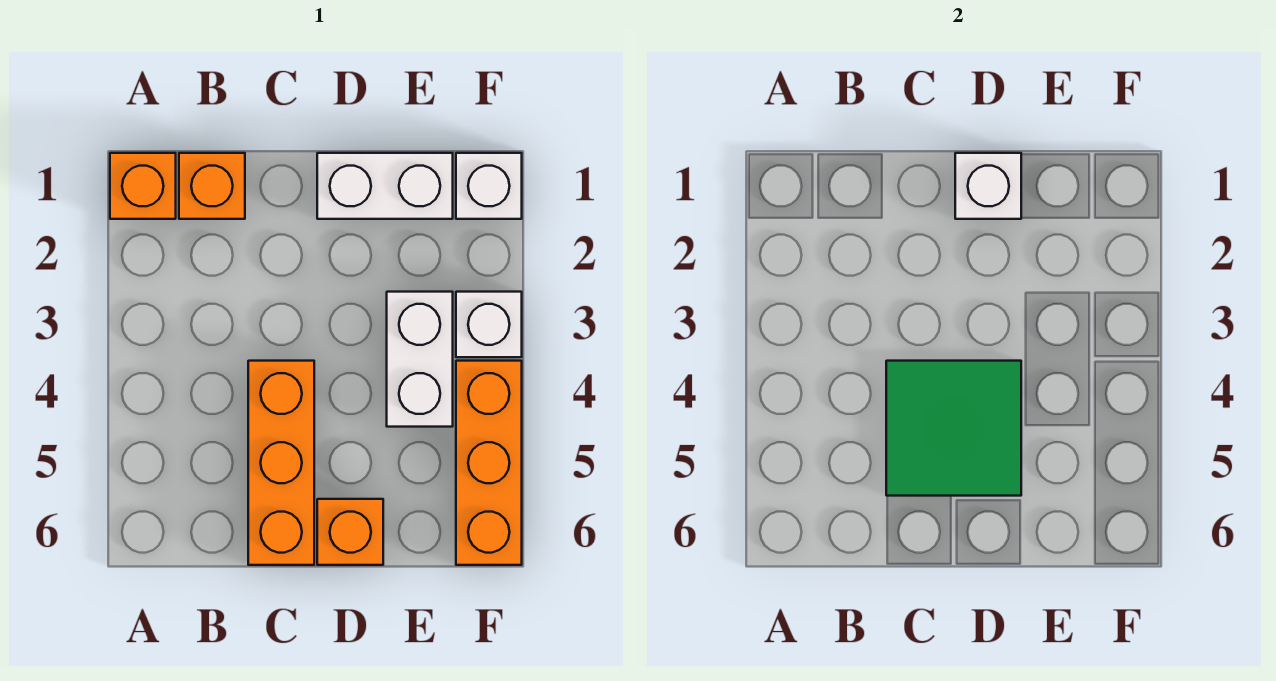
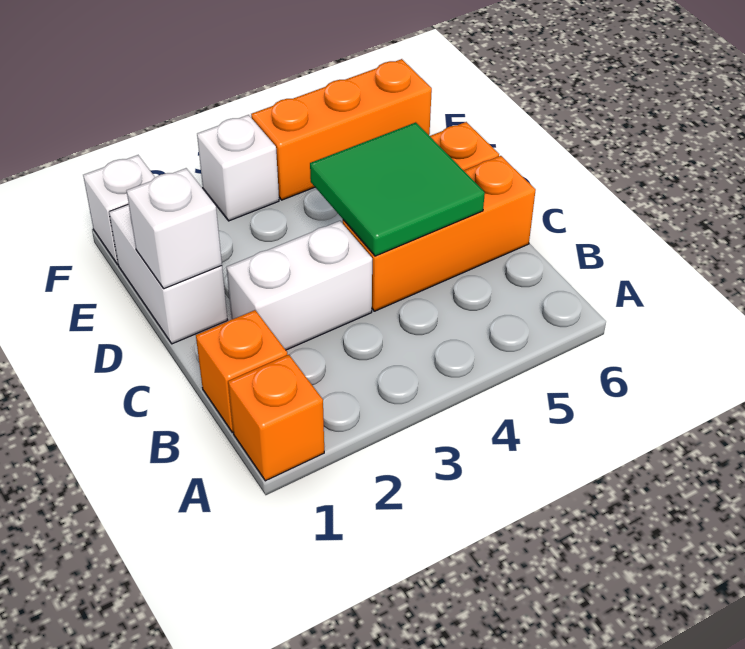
white brick E3:E4 level 1 -> white brick C2:C3 level 1

